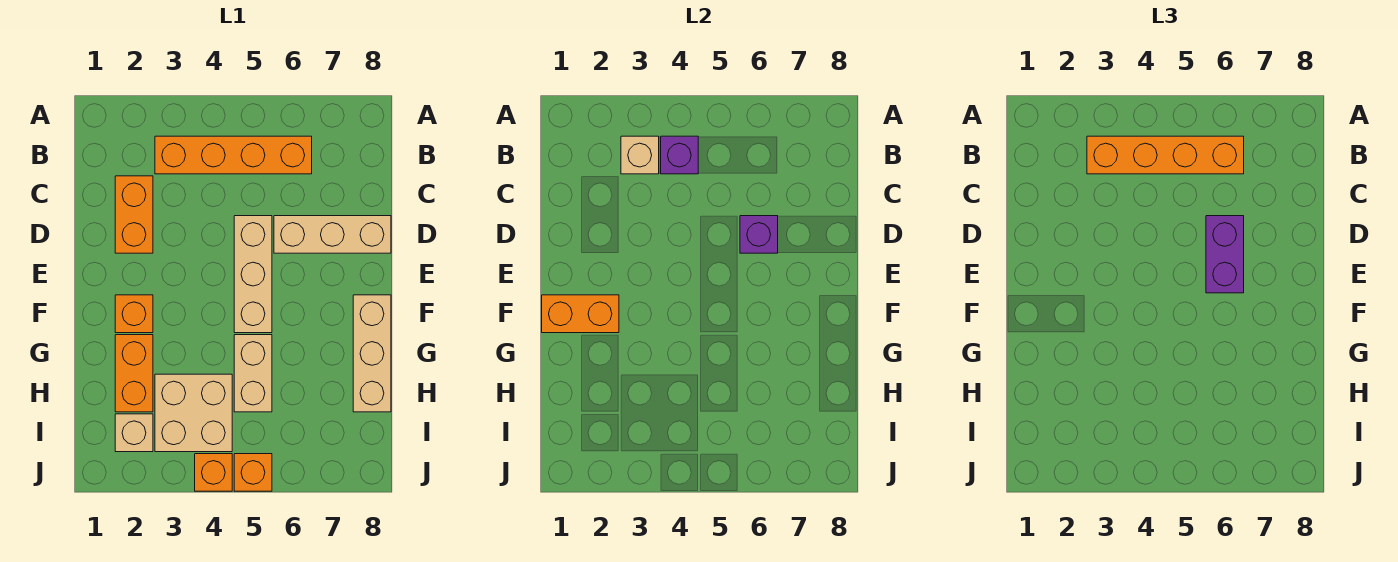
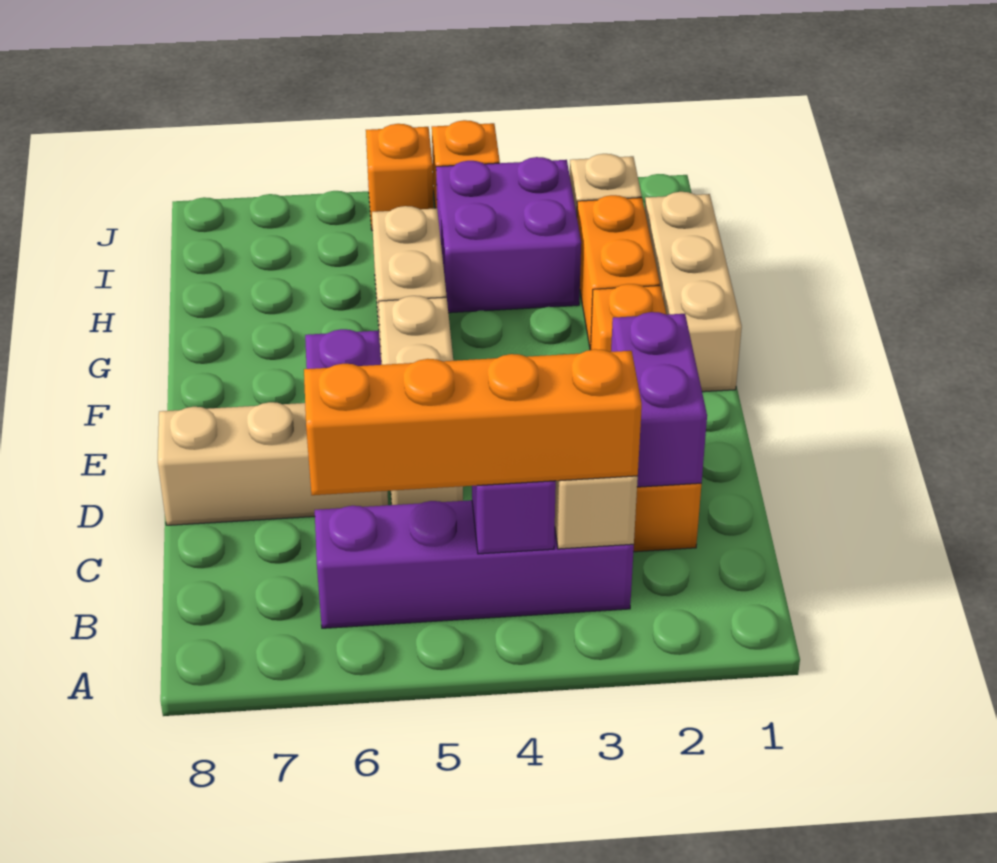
orange brick B3:B6 level 1 -> purple brick B3:B6 level 1
purple brick D6:E6 level 3 -> purple brick C2:D2 level 2
orange brick F1:F2 level 2 -> none
tan brick F8:H8 level 1 -> tan brick F1:H1 level 1
tan brick H3:I4 level 1 -> purple brick H3:I4 level 1

